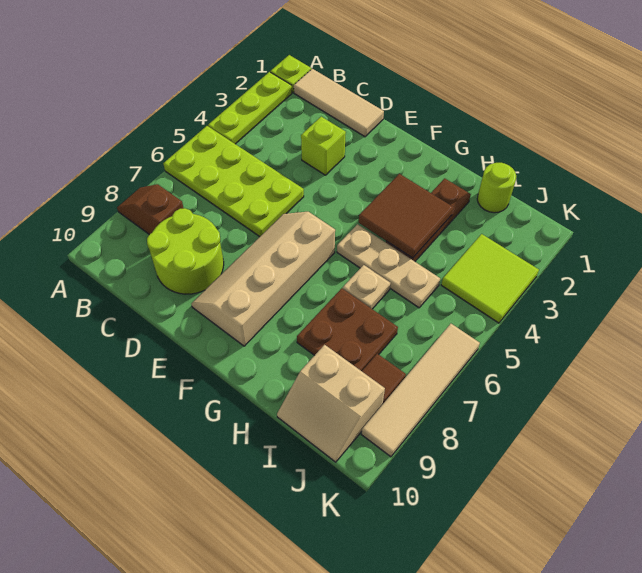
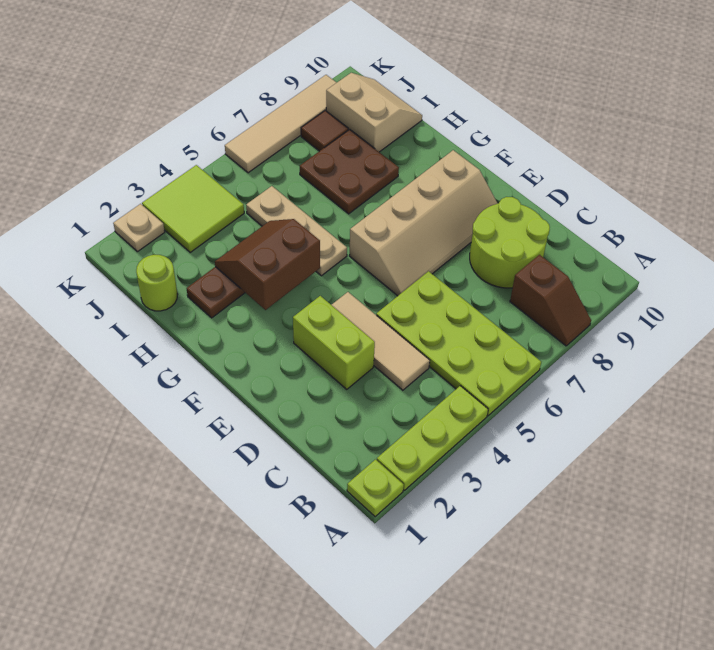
tan tile B1:D1 level 1 -> tan tile C4:E4 level 1
lime brick D3 level 1 -> lime brick D3:E3 level 1
brown tile G3:H4 level 2 -> brown slope G3:H4 level 2 top G
tan plate H6 level 1 -> tan plate K2 level 1

